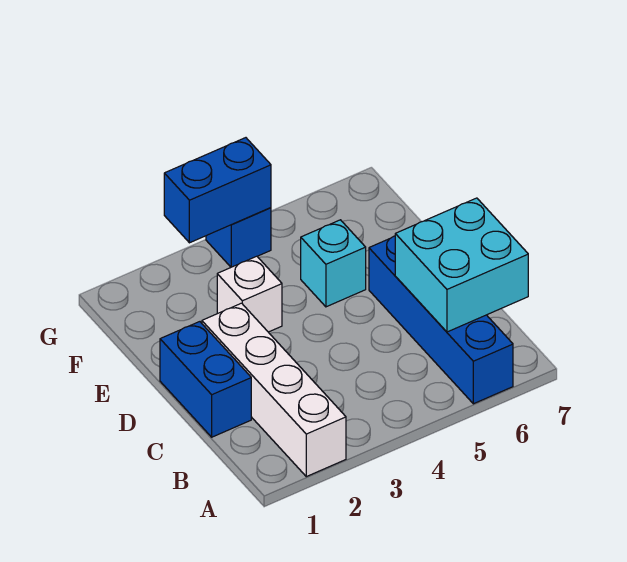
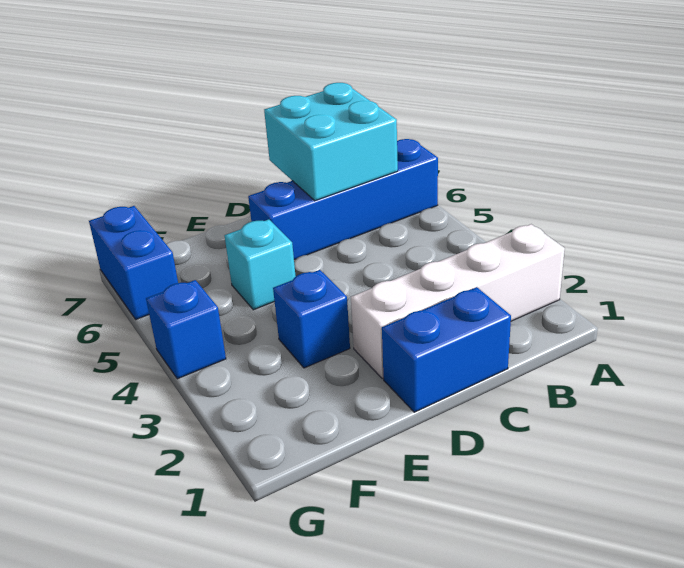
white brick E3 level 1 -> blue brick E3 level 1
blue brick G3:G4 level 2 -> blue brick G6:G7 level 1

